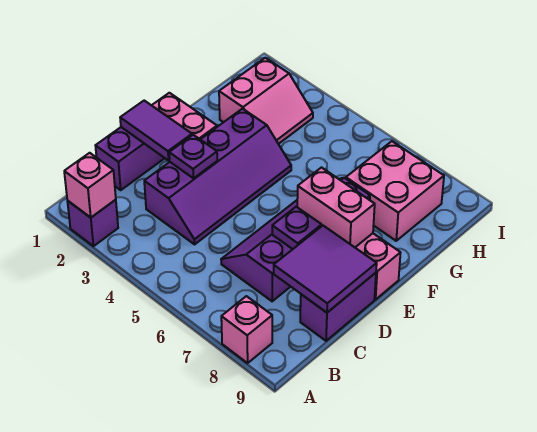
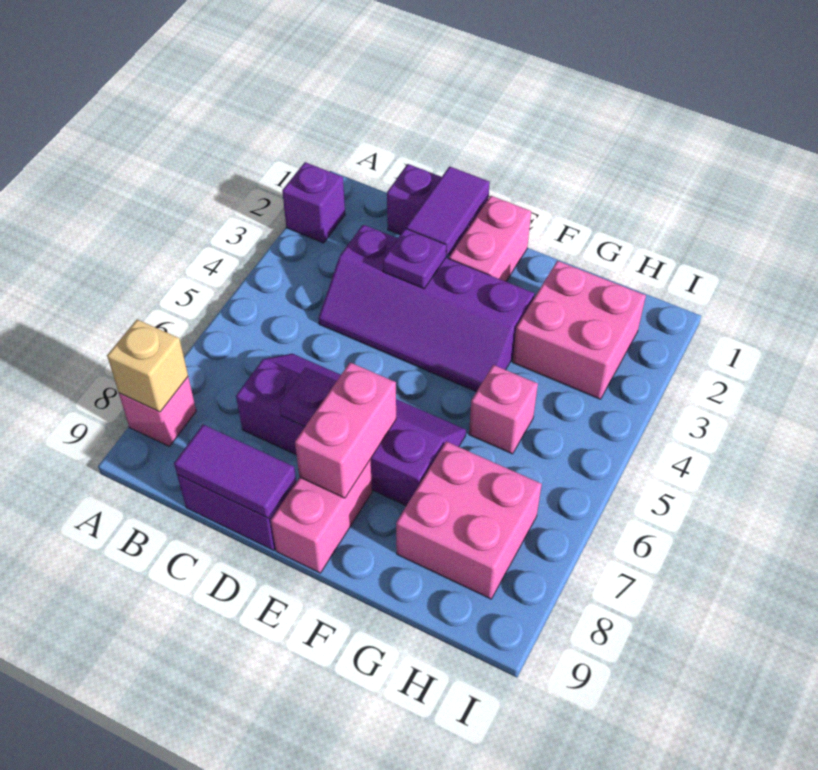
pink brick A2 level 2 -> pink brick G5 level 1
none -> tan brick A8 level 2
purple tile C8:D9 level 2 -> purple tile C9:D9 level 2
pink slope G2:H3 level 1 top 2 -> pink brick G2:H3 level 1

